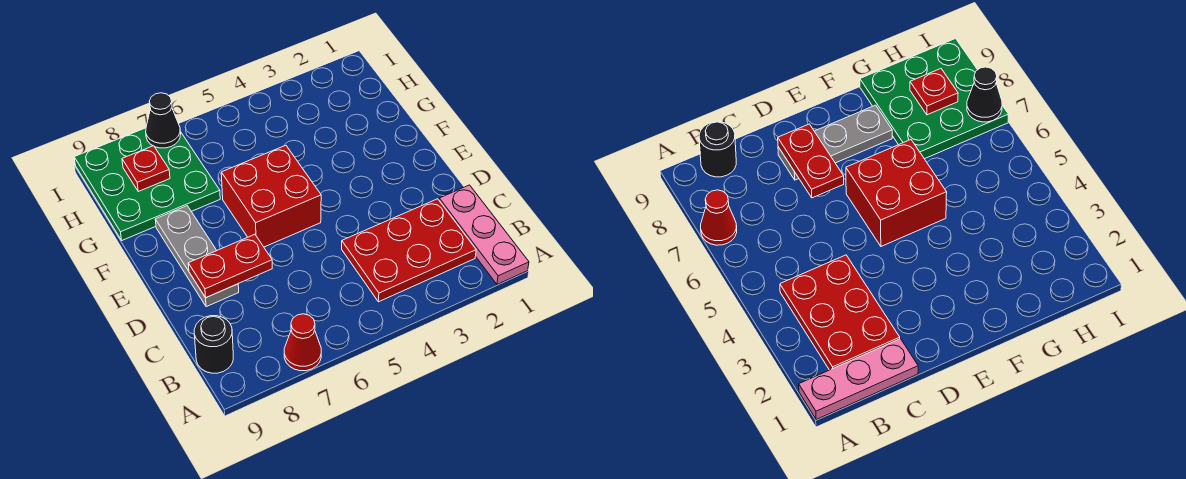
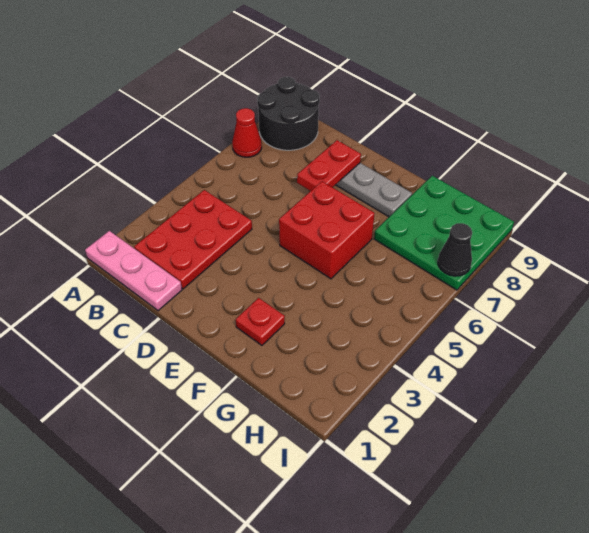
black round brick B9 level 1 -> black round brick A8:B9 level 1
red plate H8 level 2 -> red plate F2 level 1

